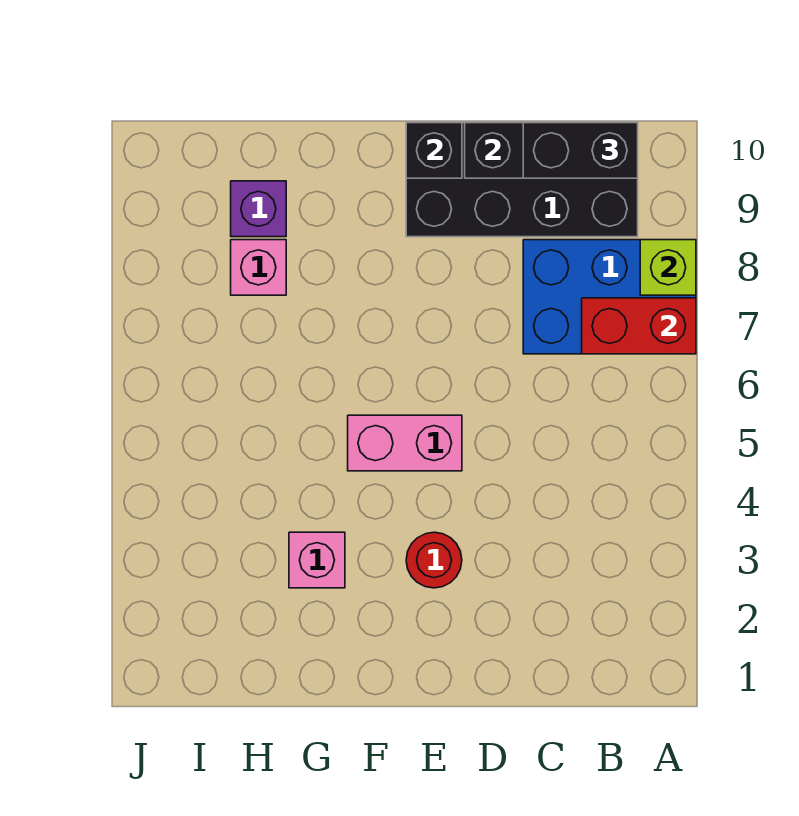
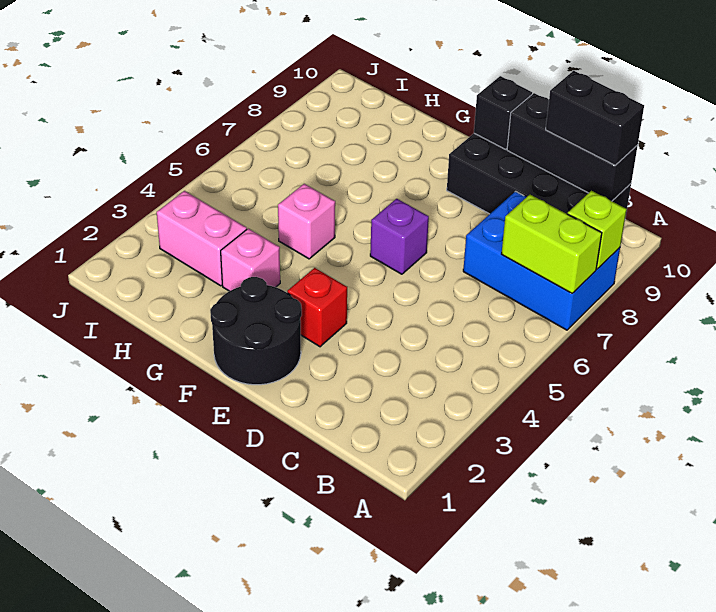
red brick A7:B7 level 2 -> lime brick A7:B7 level 2
none -> black round brick E1:F2 level 1
red round brick E3 level 1 -> red brick E3 level 1
pink brick E5:F5 level 1 -> pink brick H3:I3 level 1
pink brick H8 level 1 -> pink brick G5 level 1
purple brick H9 level 1 -> purple brick E6 level 1

